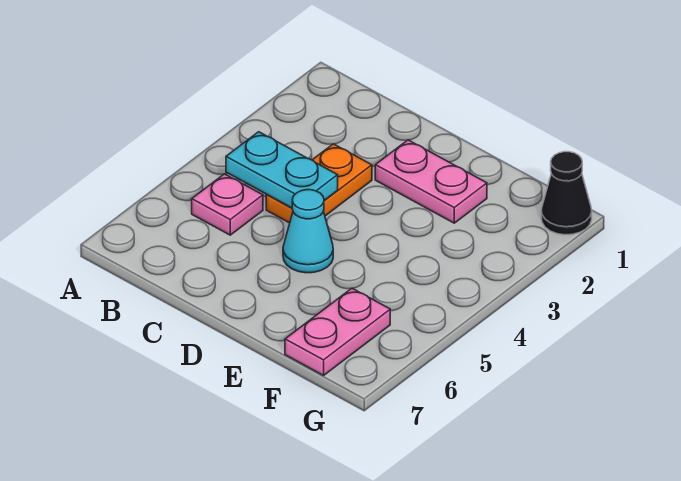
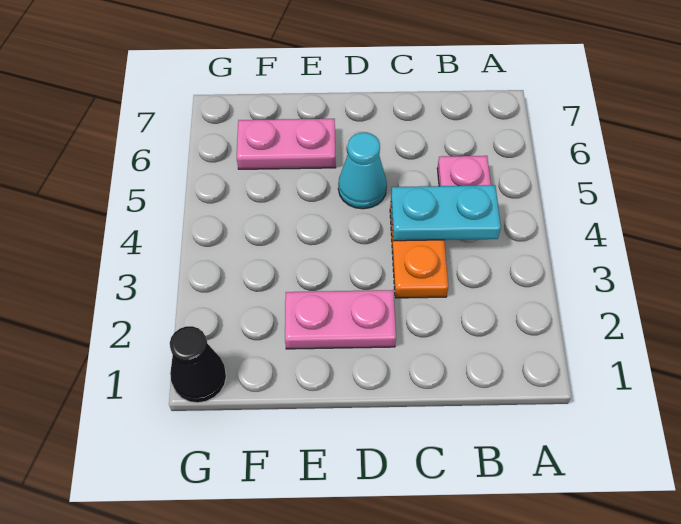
pink plate F6:F7 level 1 -> pink plate E6:F6 level 1

